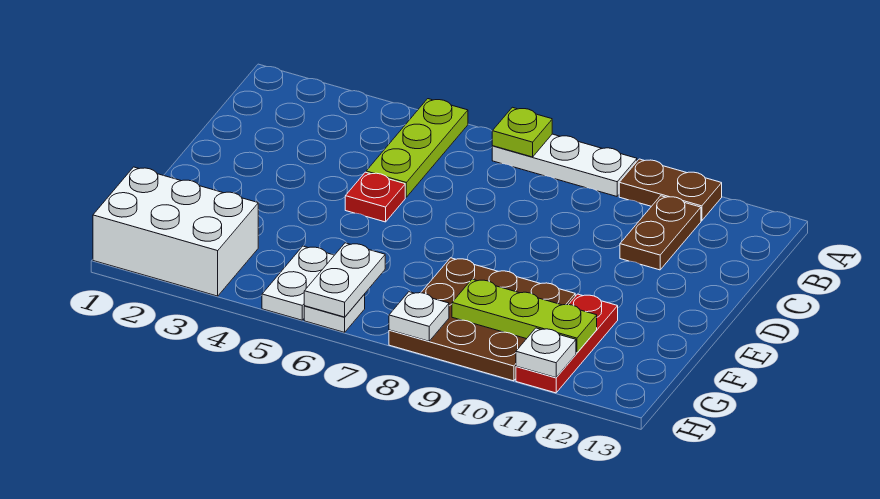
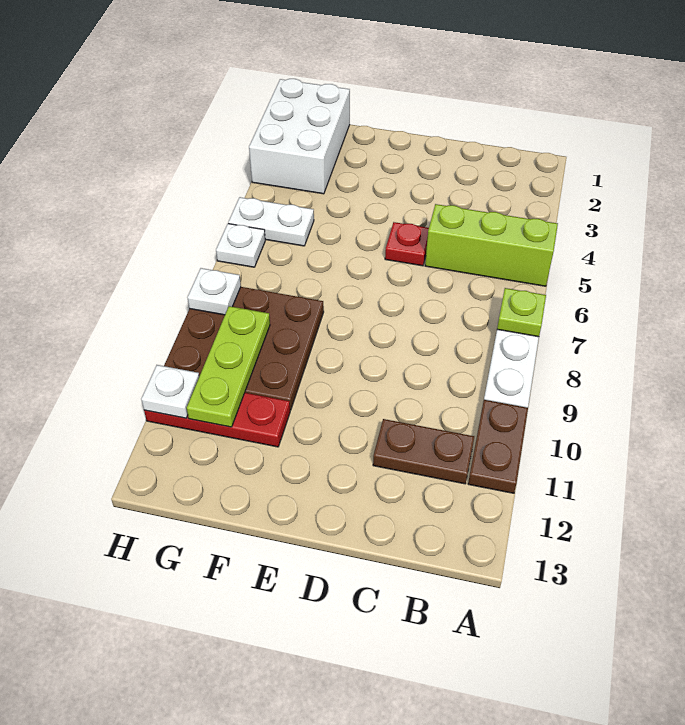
lime plate A5:C5 level 1 -> lime brick A5:C5 level 1
white plate G6:H6 level 2 -> none

